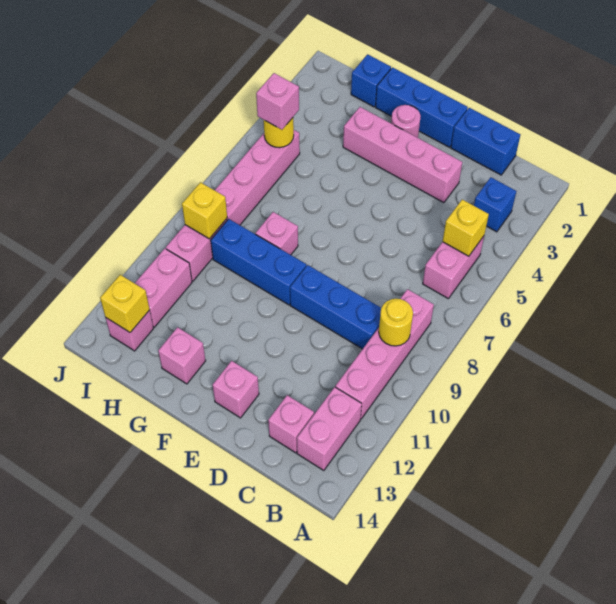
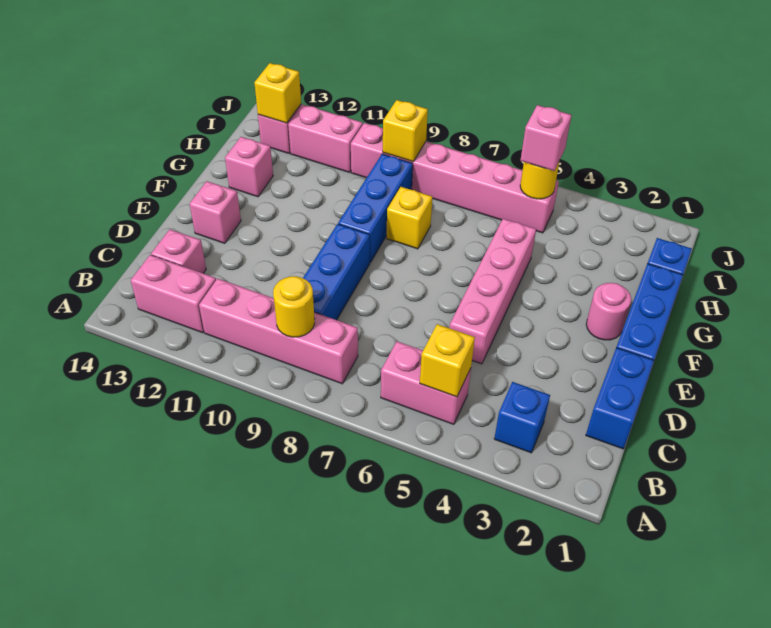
pink brick D3:G3 level 1 -> pink brick D5:G5 level 1
pink brick G8 level 1 -> yellow brick G8 level 1

